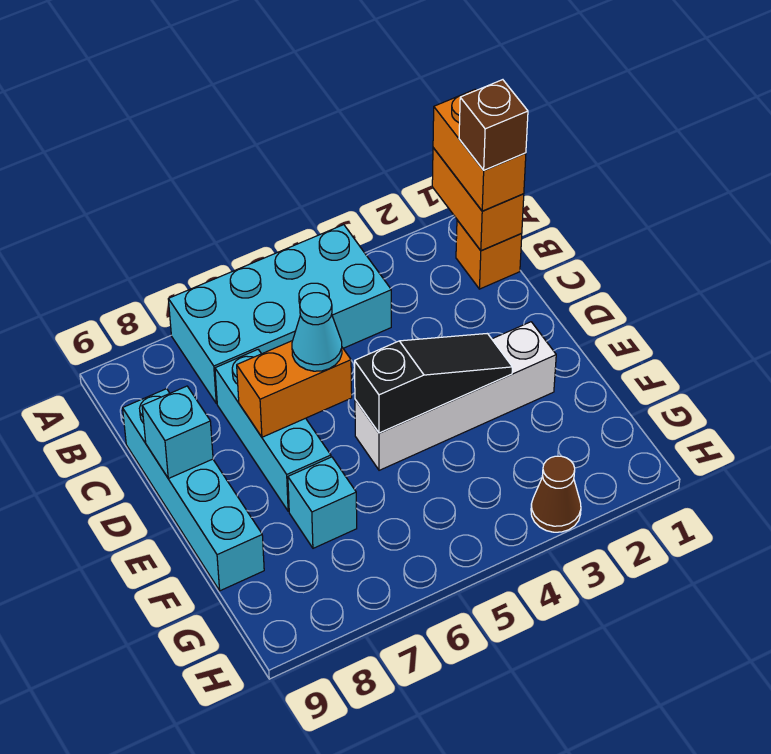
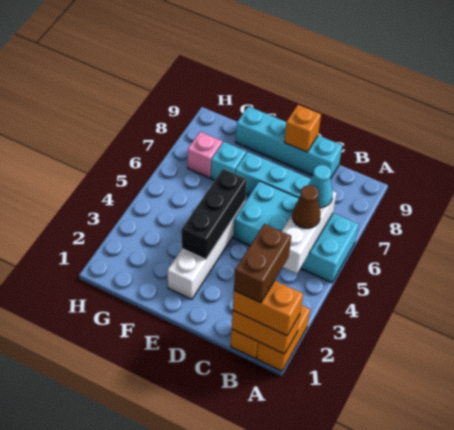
cyan brick A4:B7 level 1 -> cyan brick A5:D6 level 1
brown brick B1 level 4 -> brown brick B1:B2 level 4
none -> white brick B4:B6 level 2
orange brick D6:D7 level 2 -> orange brick A1:A2 level 1
cyan cone D6 level 3 -> cyan cone B6 level 3
cyan brick D9 level 2 -> orange brick D9 level 2
black slope E3:E5 level 2 top 5 -> black brick E3:E5 level 2
none -> pink brick G7 level 1
brown cone H3 level 1 -> brown cone B5 level 3

